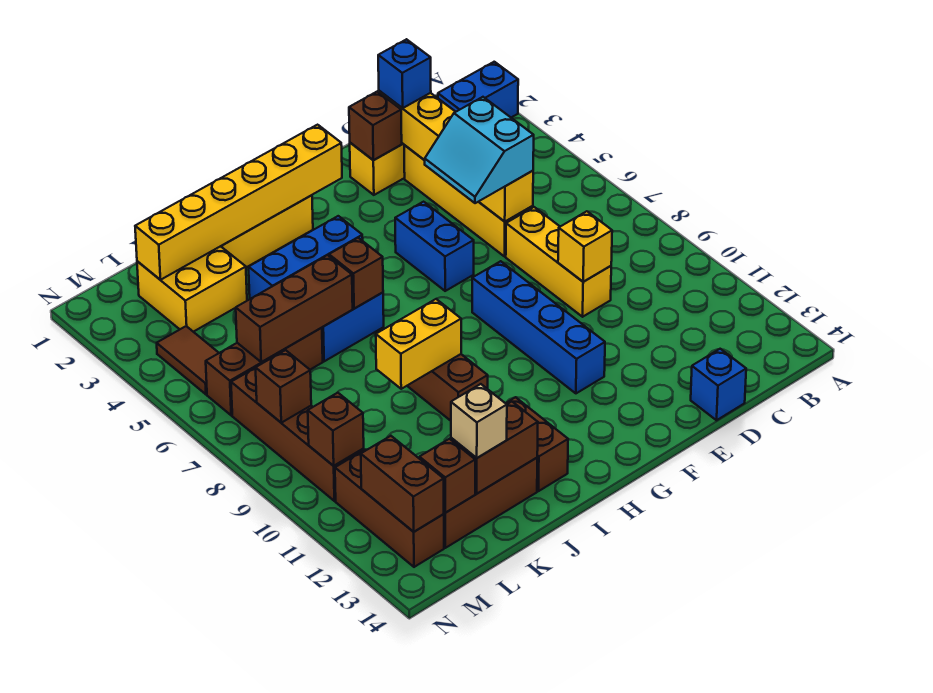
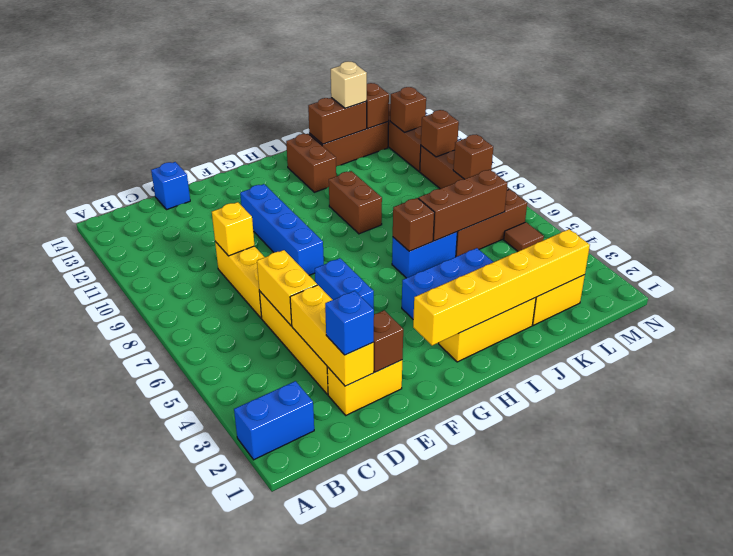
cyan slope D5:E6 level 3 top D -> none
yellow brick I9:J9 level 2 -> none
brown tile M4:M5 level 1 -> brown tile M5 level 1
brown brick M12:M13 level 2 -> brown brick M12 level 2

